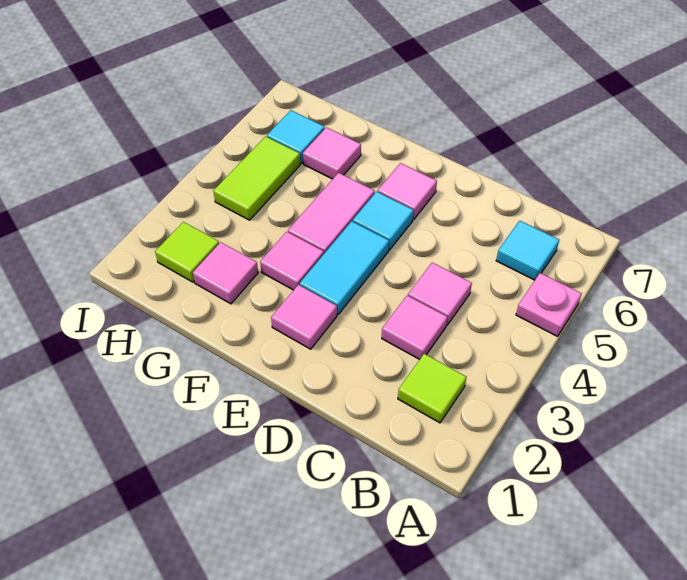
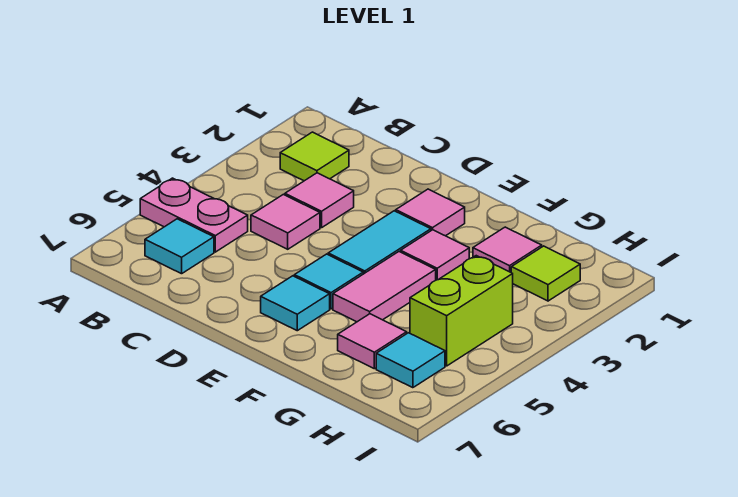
pink plate A5 level 1 -> pink plate A5:B5 level 1
pink tile E6 level 1 -> cyan tile E6 level 1
lime tile H4:H5 level 1 -> lime brick H4:H5 level 1

